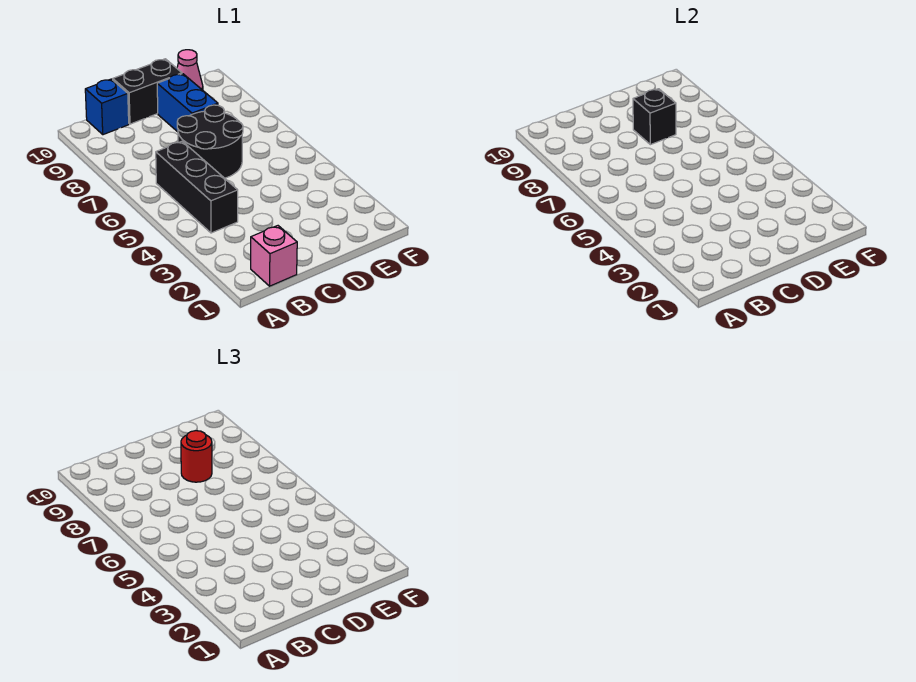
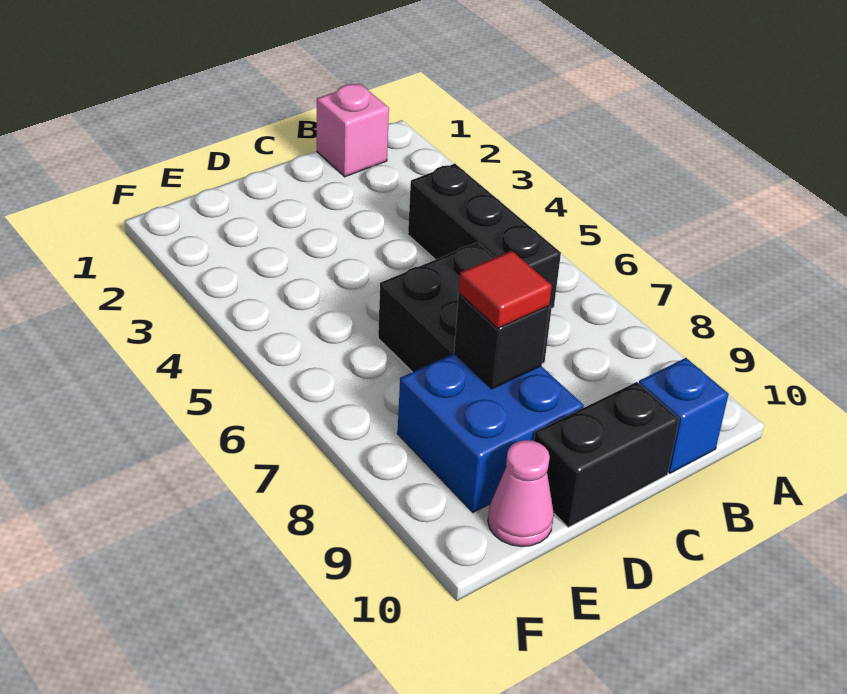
black round brick C6:D7 level 1 -> black brick C6:D7 level 1
blue brick D8:D9 level 1 -> blue brick D8:E9 level 1
red round brick D8 level 3 -> red tile D8 level 3

